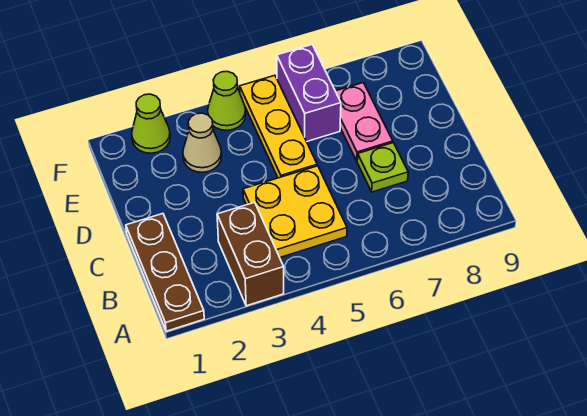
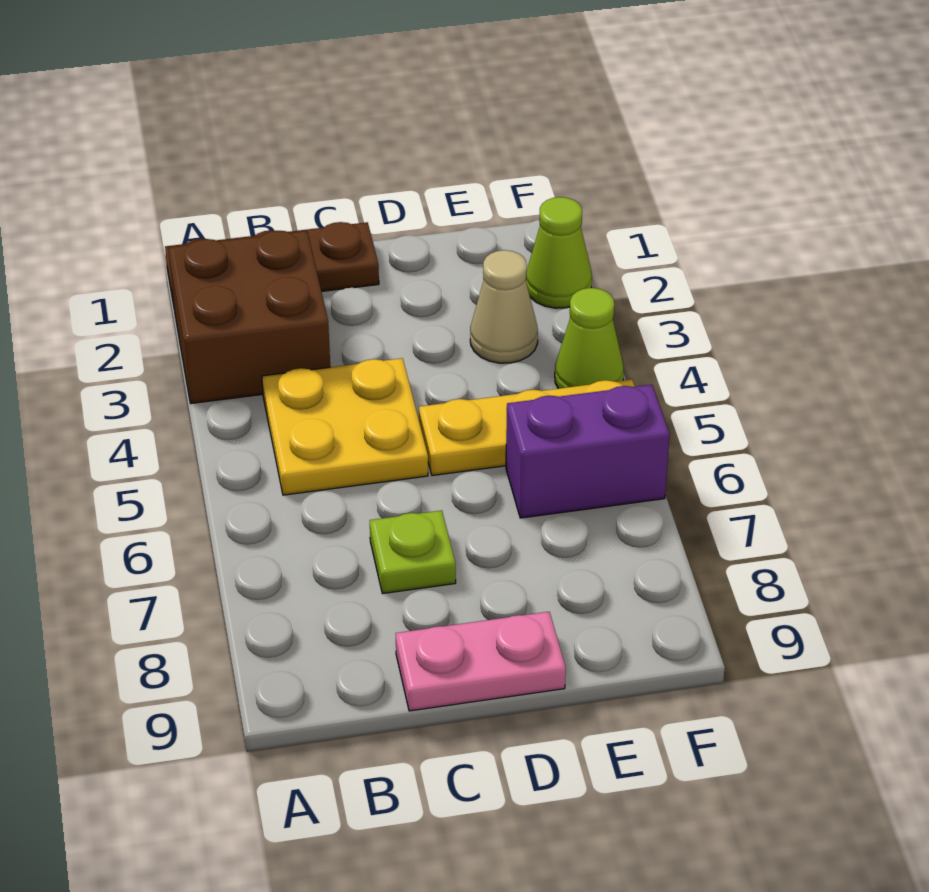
brown brick A3:B3 level 1 -> brown brick A2:B3 level 1
pink plate D7:E7 level 1 -> pink plate C9:D9 level 1

